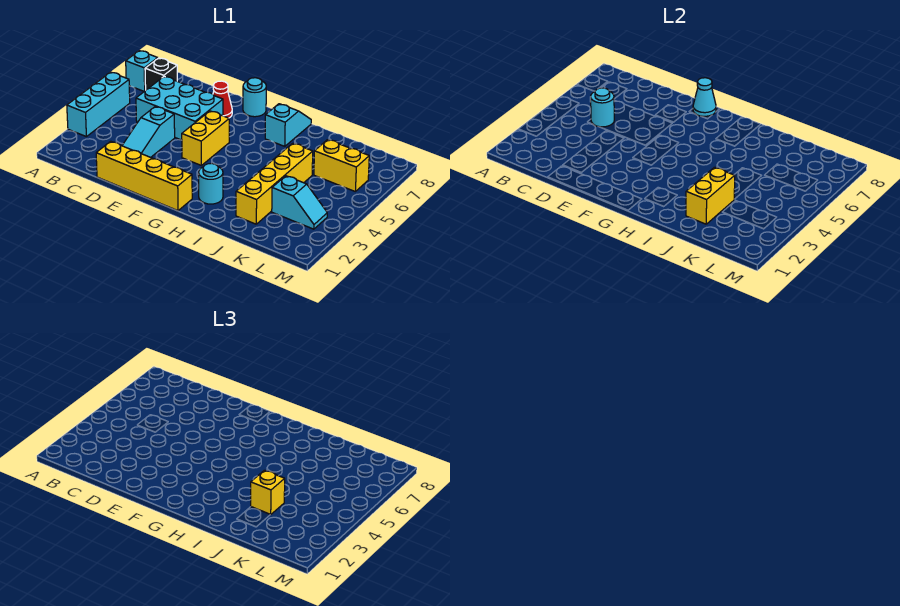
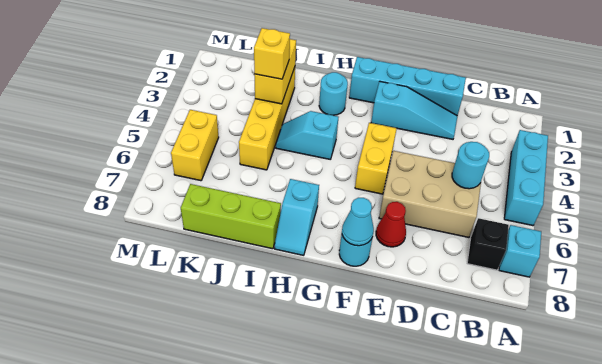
cyan brick C5:E6 level 1 -> tan brick C5:E6 level 1
yellow brick D1:G1 level 1 -> cyan brick D1:G1 level 1
cyan slope D2:D4 level 1 top 4 -> cyan slope D2:F2 level 1 top F
none -> lime brick I8:K8 level 1
cyan slope K3:L3 level 1 top K -> cyan slope H4:I4 level 1 top H
yellow brick K6:L6 level 1 -> yellow brick L5:L6 level 1

